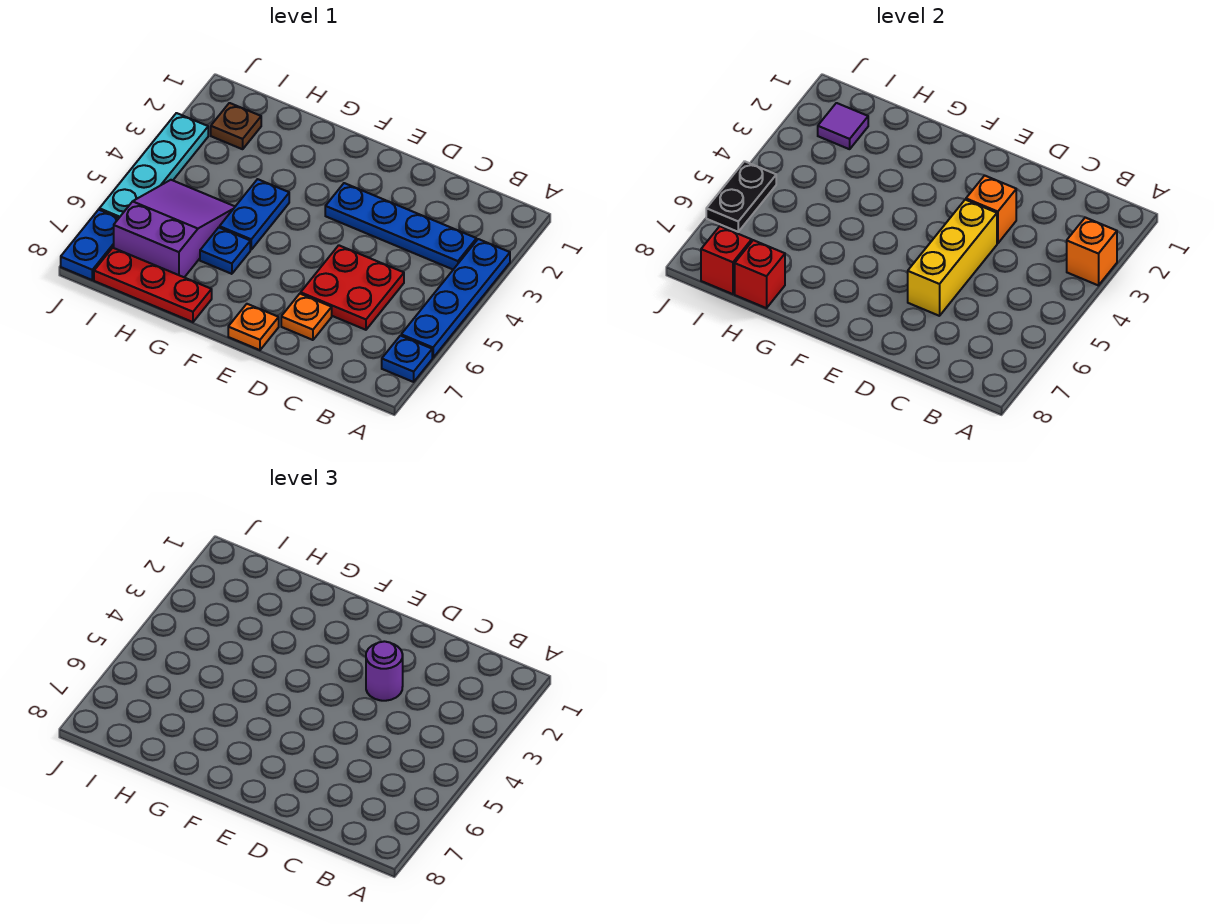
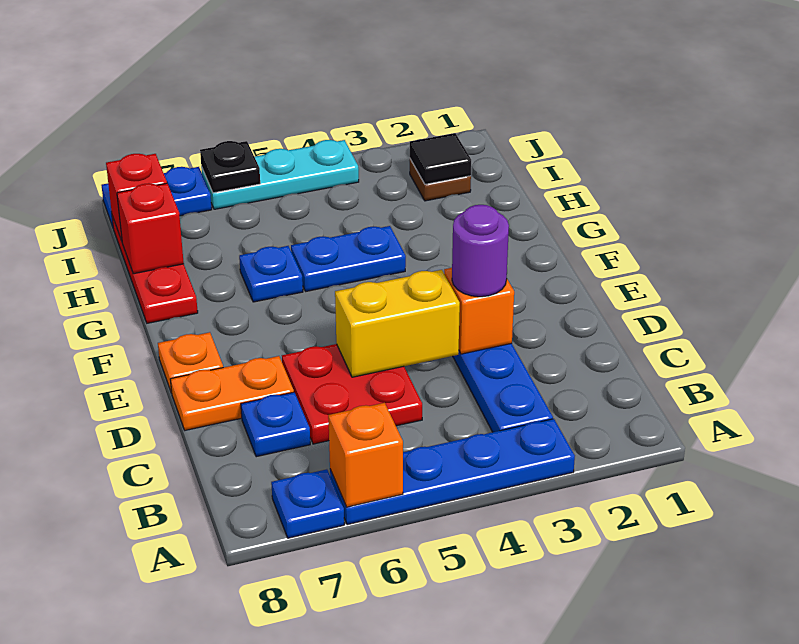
orange brick A3 level 2 -> orange brick A6 level 2
none -> blue plate C7 level 1
yellow brick D4:D6 level 2 -> yellow brick D4:D5 level 2
orange plate D7 level 1 -> orange plate D7:D8 level 1
purple slope H5:I7 level 1 top 7 -> none
purple tile I2 level 2 -> black tile I2 level 2
cyan plate J3:J6 level 1 -> cyan plate J4:J6 level 1
black plate J5:J6 level 2 -> black plate J6 level 2

